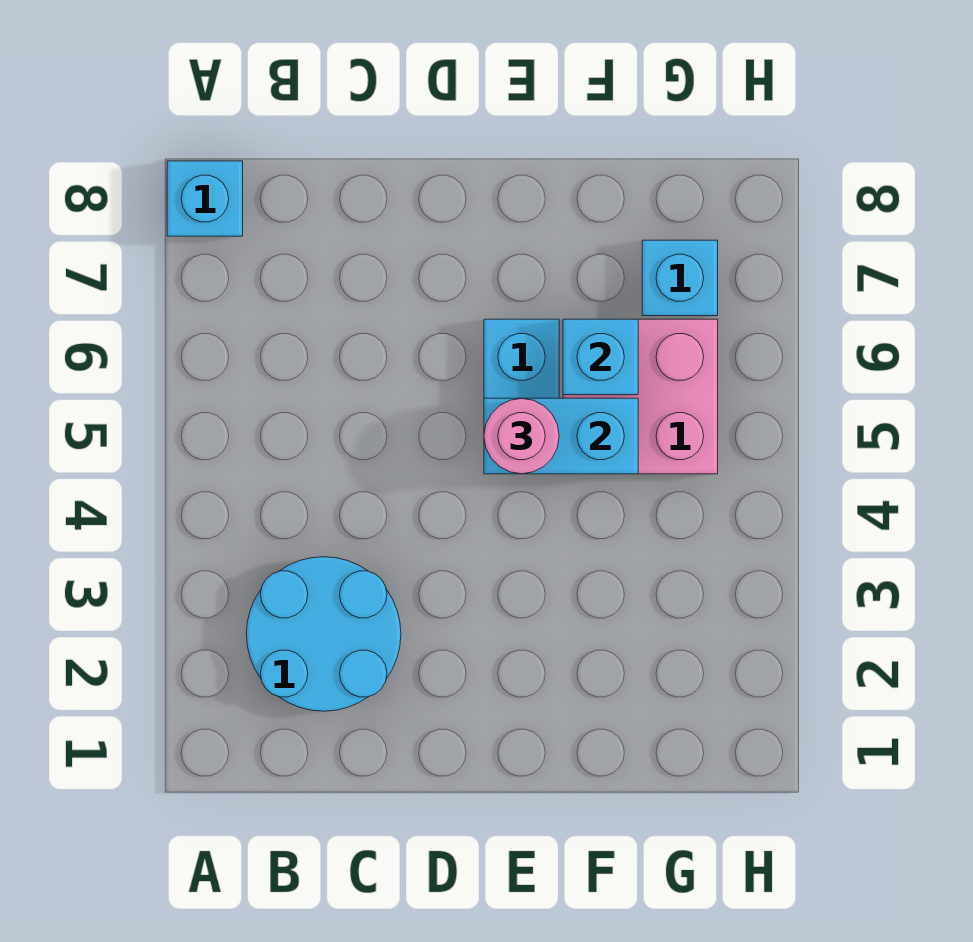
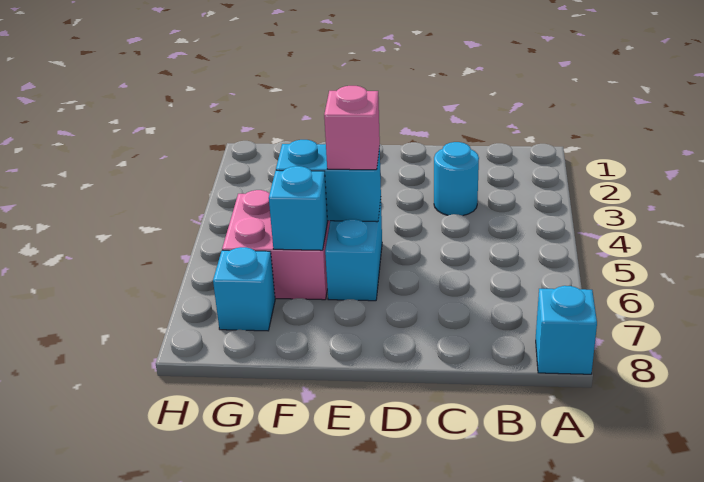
cyan round brick B2:C3 level 1 -> cyan round brick C3 level 1
pink round brick E5 level 3 -> pink brick E5 level 3

